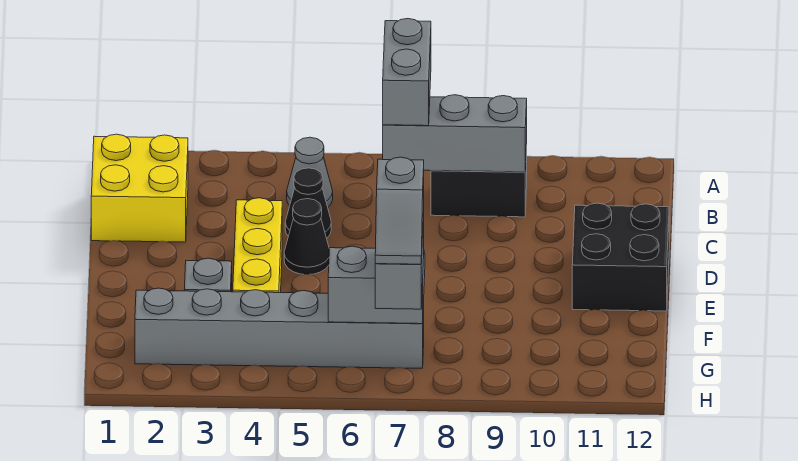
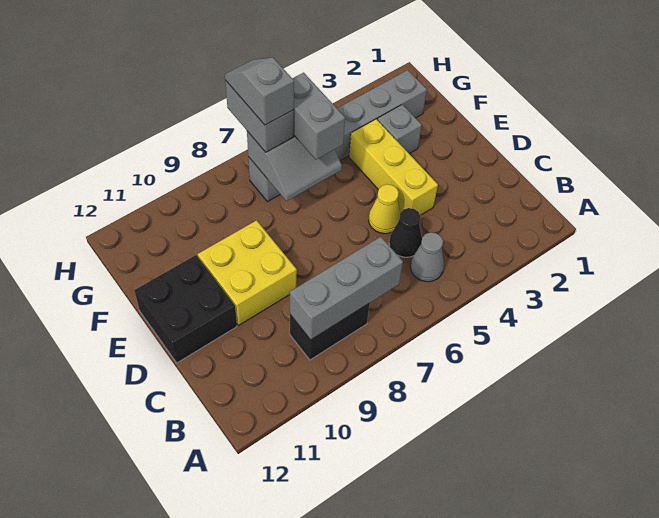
grey brick A7:B7 level 3 -> grey brick F6:G6 level 3
yellow brick B1:C2 level 1 -> yellow brick D9:E10 level 1
black cone D5 level 1 -> yellow cone D5 level 1

